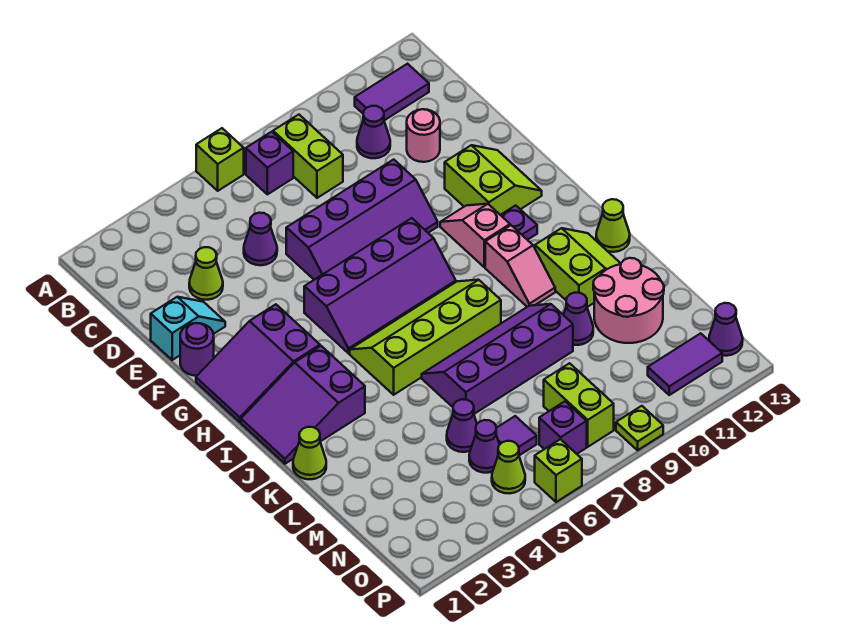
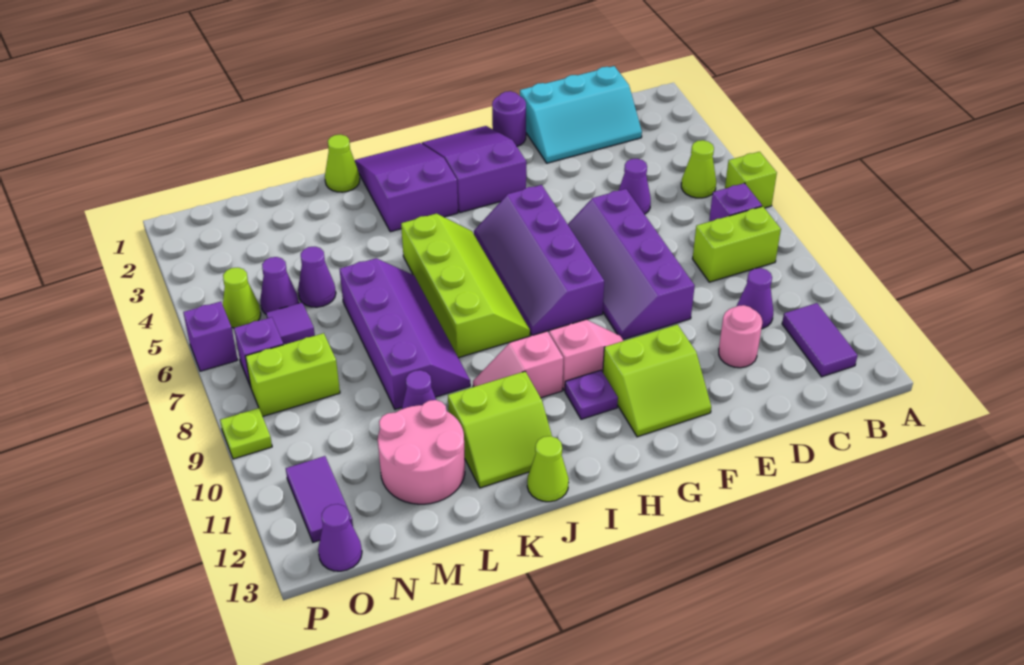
lime cone D3 level 1 -> lime cone B5 level 1
cyan slope E1:E2 level 1 top 1 -> cyan slope C1:E2 level 1 top 1
lime brick P6 level 1 -> purple brick P6 level 1

